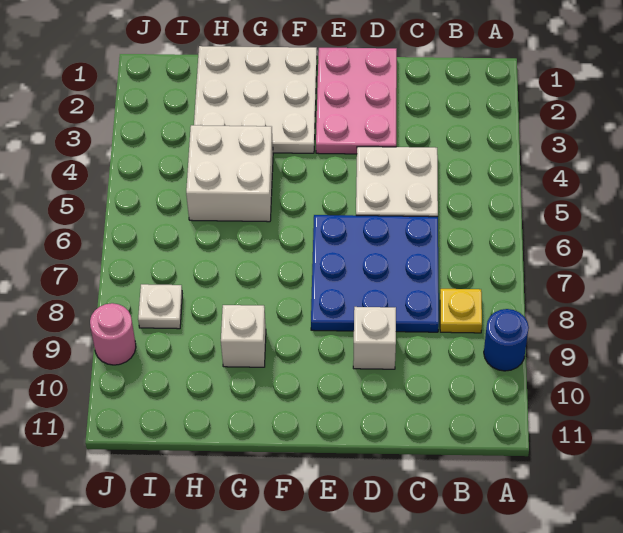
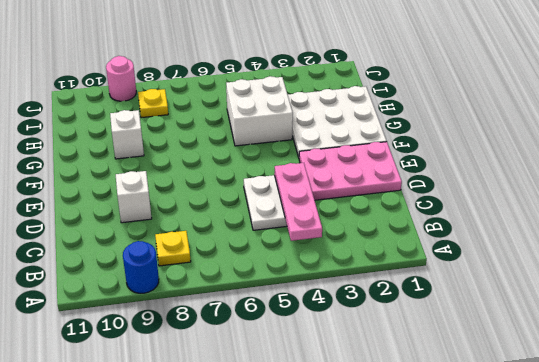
none -> pink plate B4:D4 level 2
blue plate C6:E8 level 1 -> none
white plate I8 level 1 -> yellow plate I8 level 1

